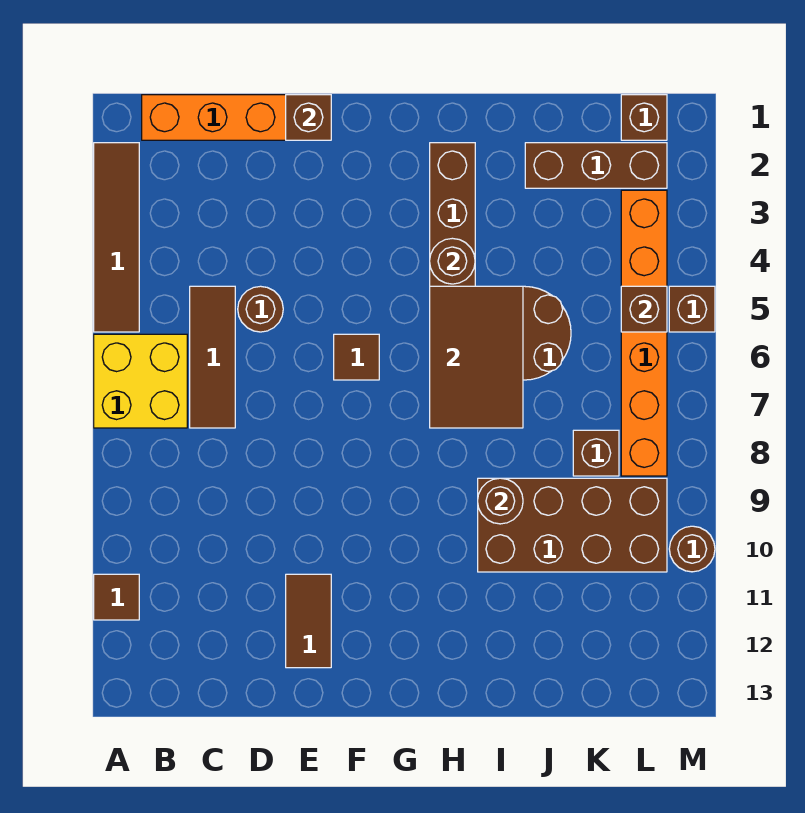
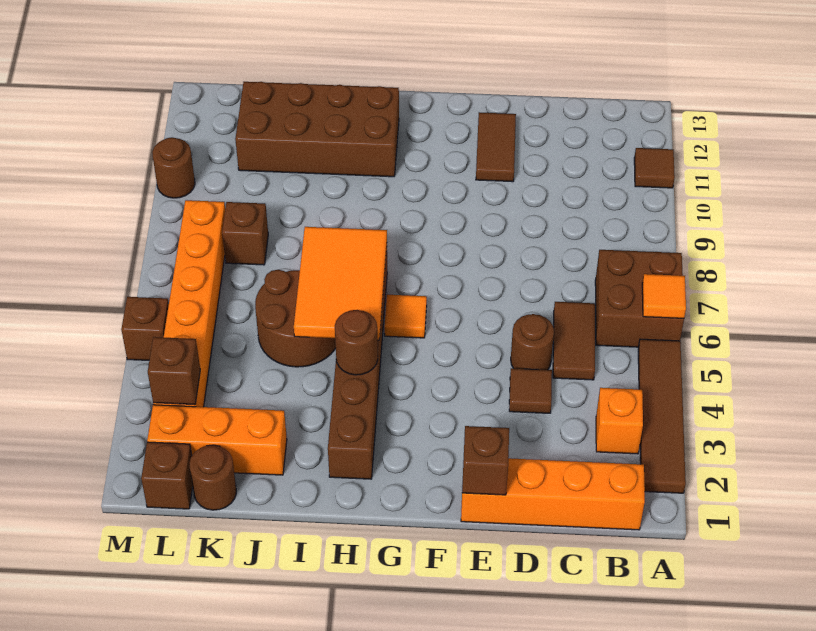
yellow brick A6:B7 level 1 -> brown brick A6:B7 level 1
none -> orange tile A6 level 2
none -> orange brick B3 level 1
brown tile C5:C7 level 1 -> brown tile C5:C6 level 1
brown tile F6 level 1 -> brown tile D4 level 1
none -> orange tile G6 level 1
brown tile H5:I7 level 2 -> orange tile H5:I7 level 2
brown brick I9:L10 level 1 -> brown brick H11:K12 level 1
brown round brick I9 level 2 -> brown round brick K1 level 1
brown brick J2:L2 level 1 -> orange brick J2:L2 level 1
brown brick L5 level 2 -> brown brick L3 level 2

